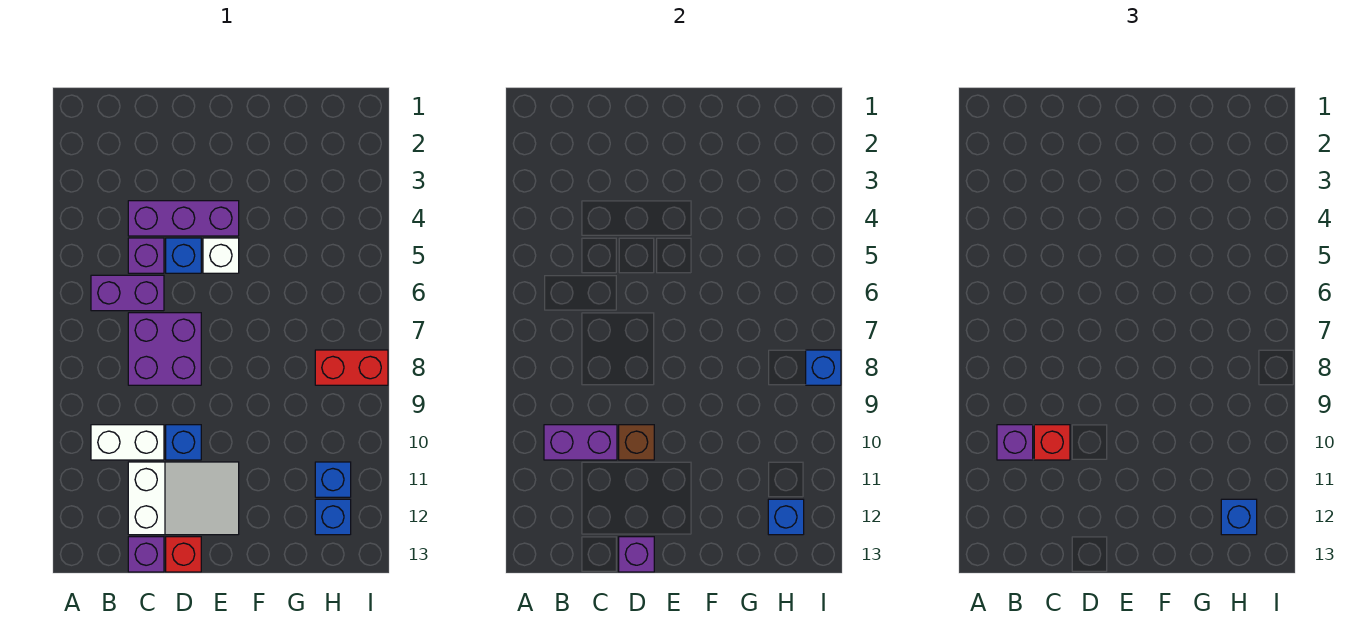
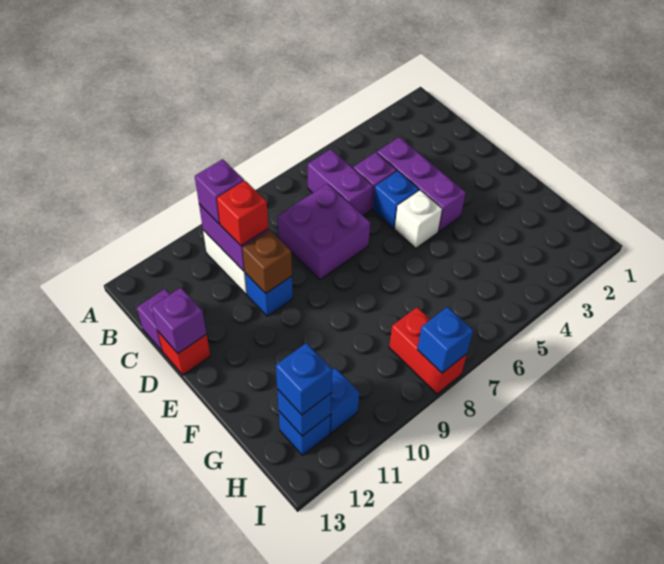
white slope C11:E12 level 1 top C -> none

